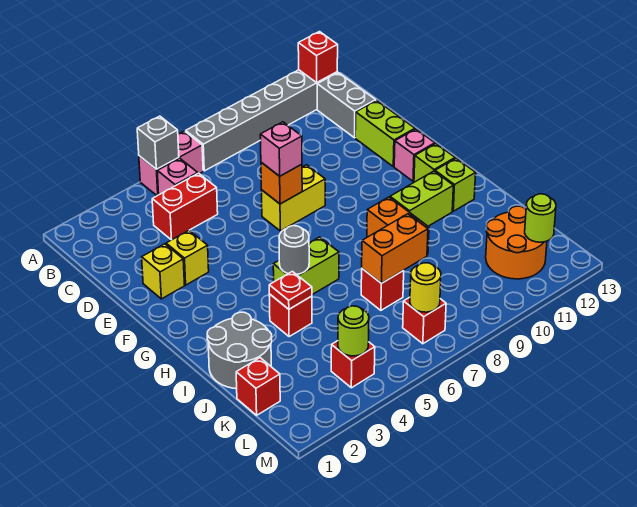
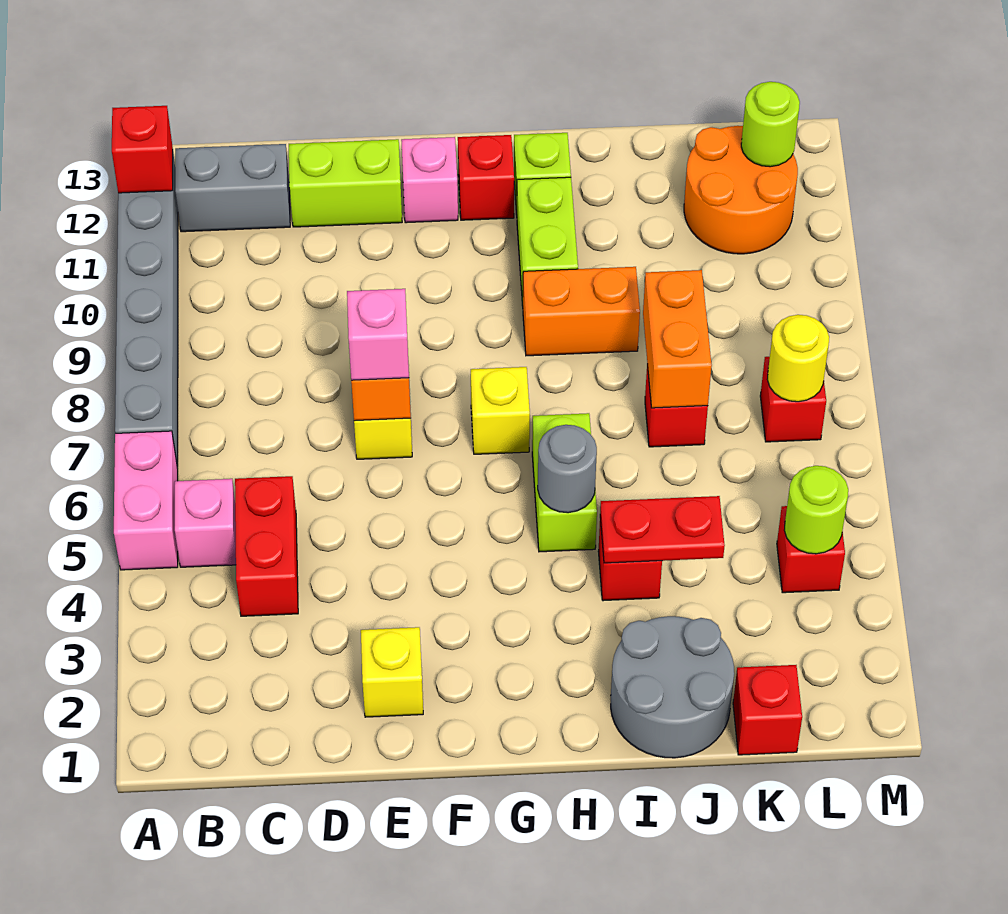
grey brick A5 level 2 -> none
yellow brick E3 level 1 -> yellow brick G7 level 1
lime brick G12 level 1 -> red brick G12 level 1
red plate I4 level 2 -> red plate I4:J4 level 2

